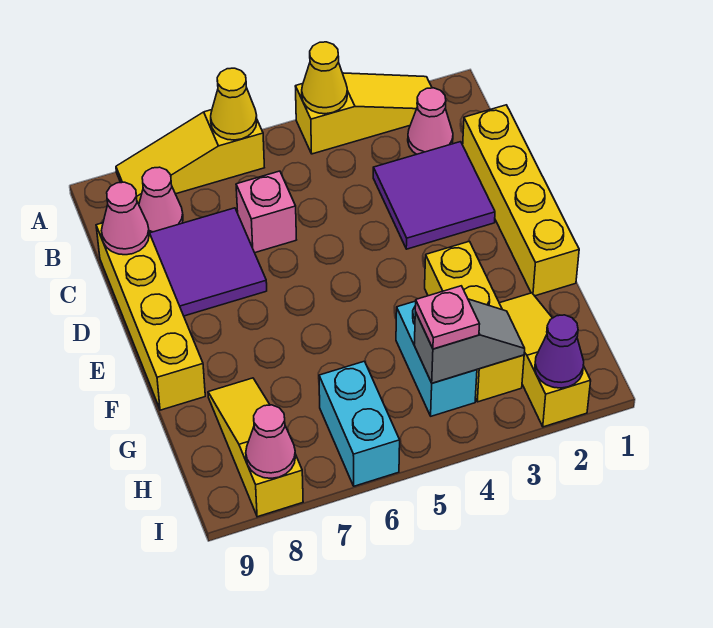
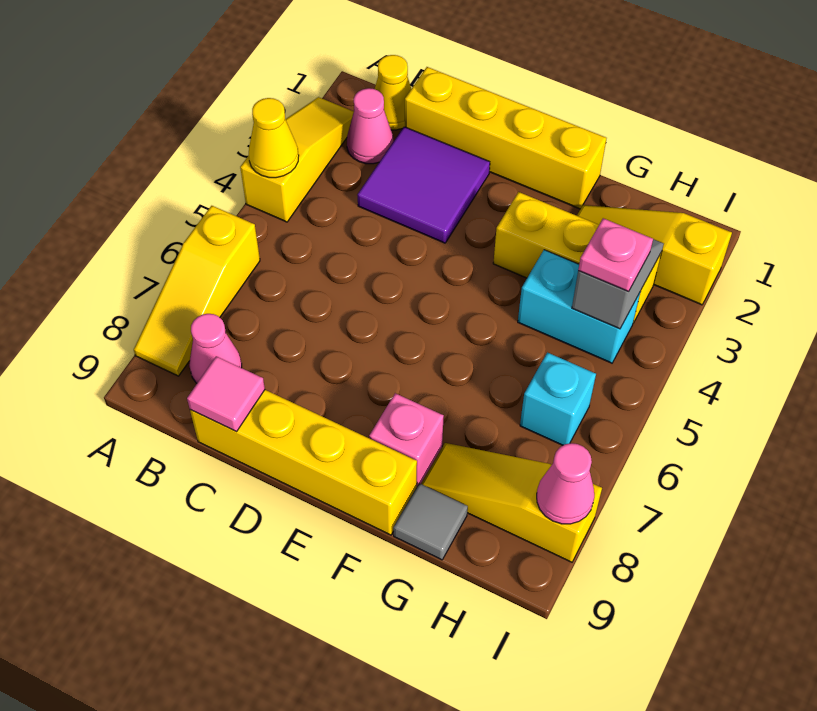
yellow cone A6 level 2 -> yellow cone B1 level 1
pink brick C6 level 1 -> pink brick F8 level 1
purple tile C7:D8 level 1 -> none
pink cone C9 level 2 -> pink tile C9 level 2
none -> grey tile G9 level 1
cyan brick H6:I6 level 1 -> cyan brick H6 level 1
purple cone I2 level 2 -> none

